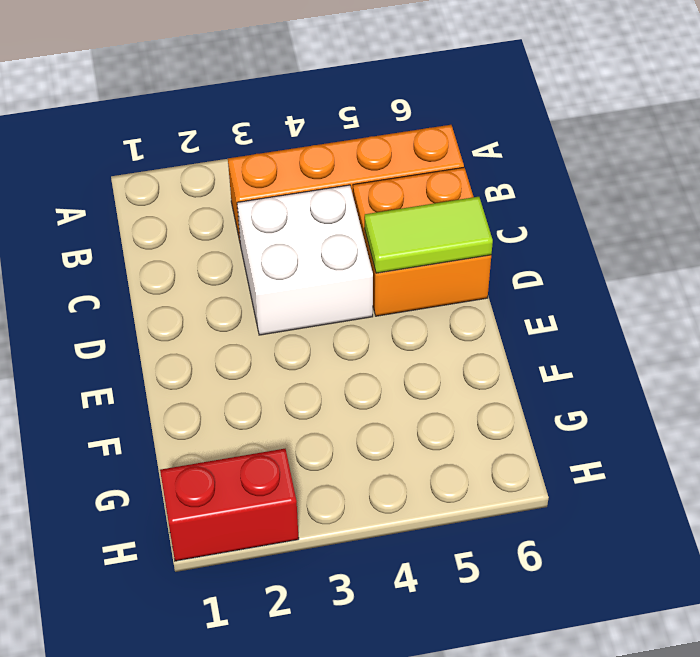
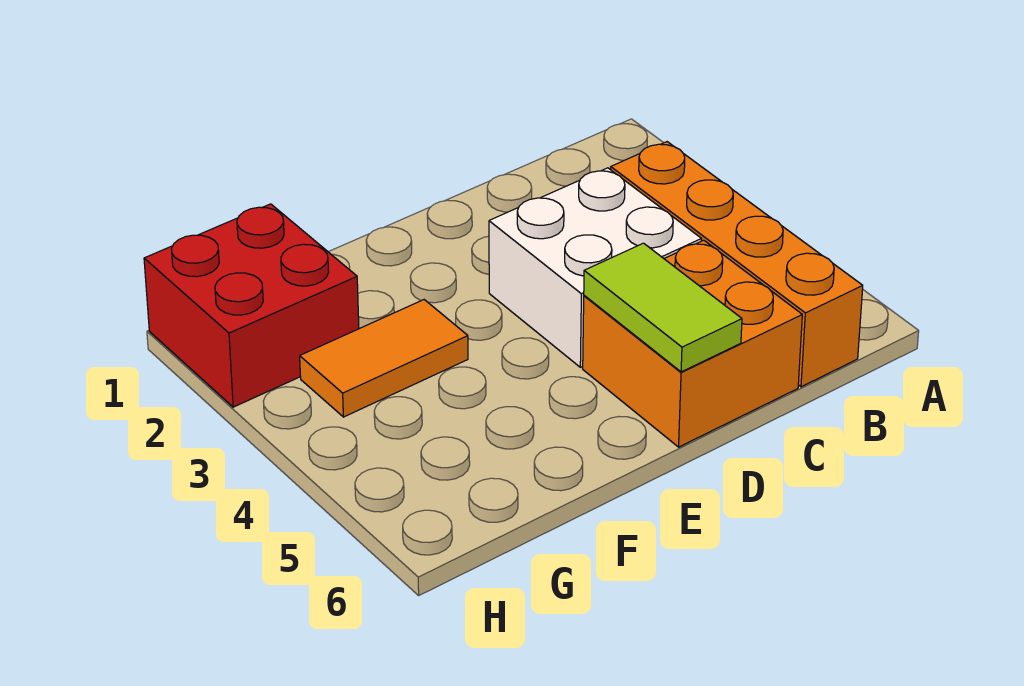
none -> orange tile F3:G3 level 1
red brick H1:H2 level 1 -> red brick G1:H2 level 1

